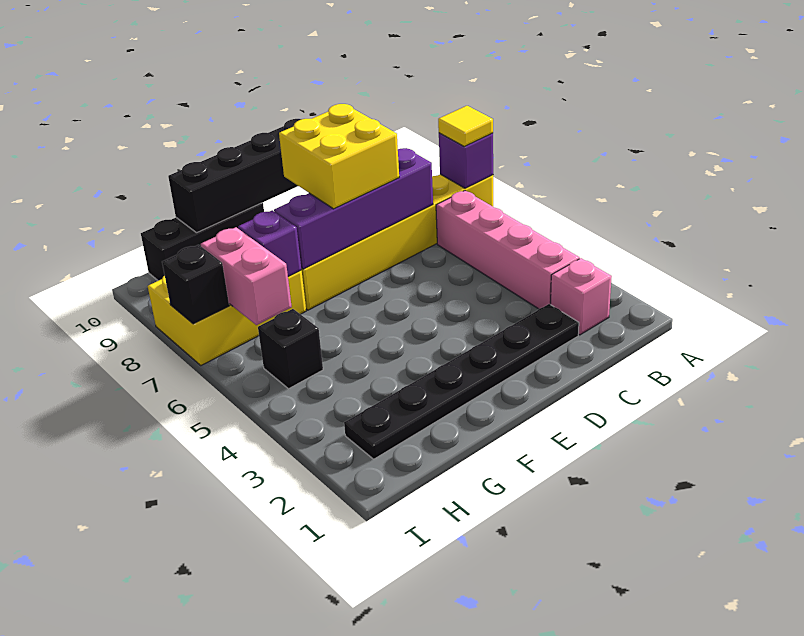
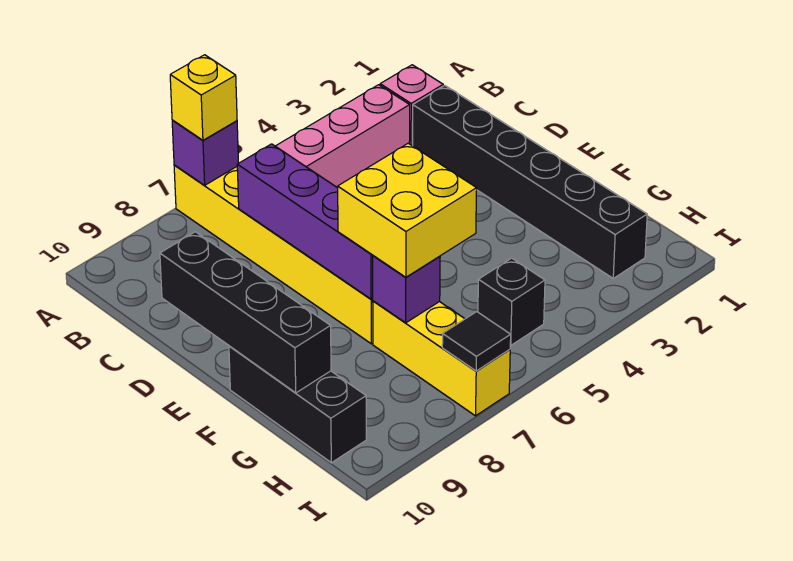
yellow tile A7 level 3 -> yellow brick A7 level 3
black plate C2:H2 level 1 -> black brick C2:H2 level 1
yellow brick D7:E8 level 3 -> yellow brick F6:G7 level 3
yellow brick G7:I8 level 1 -> yellow brick G7:I7 level 1
pink brick H6:H7 level 2 -> none
black brick I7 level 2 -> black tile I7 level 2

